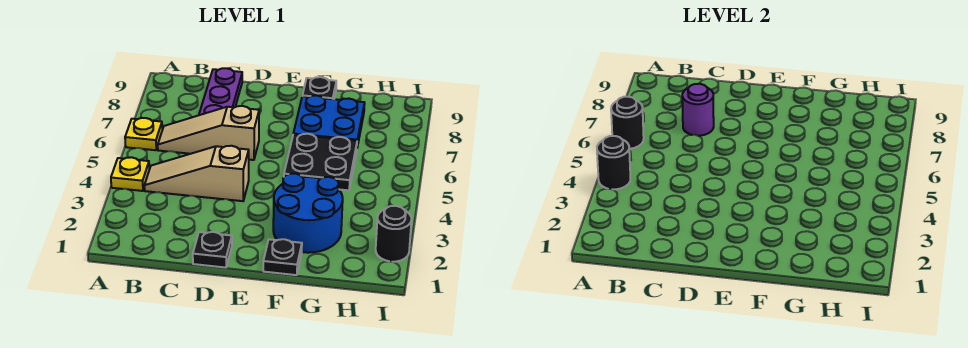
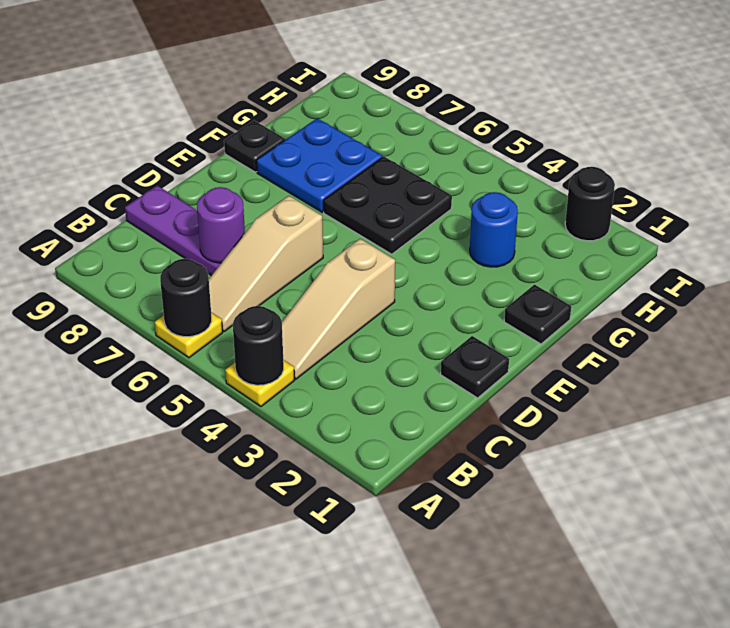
blue round brick F2:G3 level 1 -> blue round brick G3 level 1

